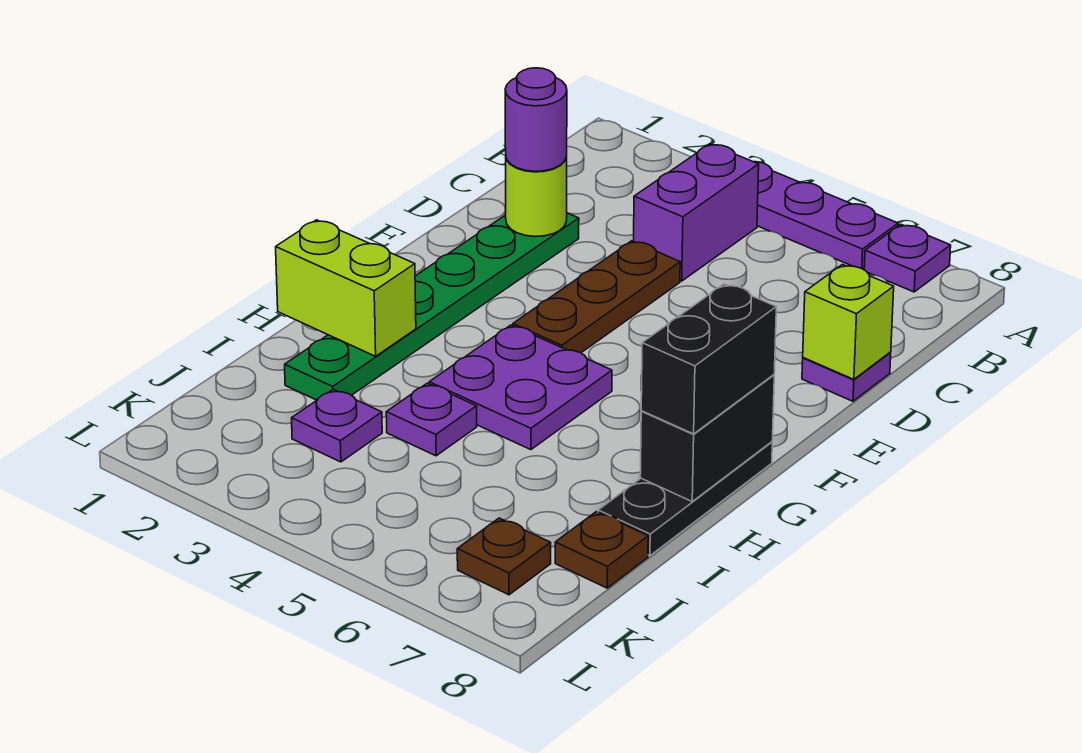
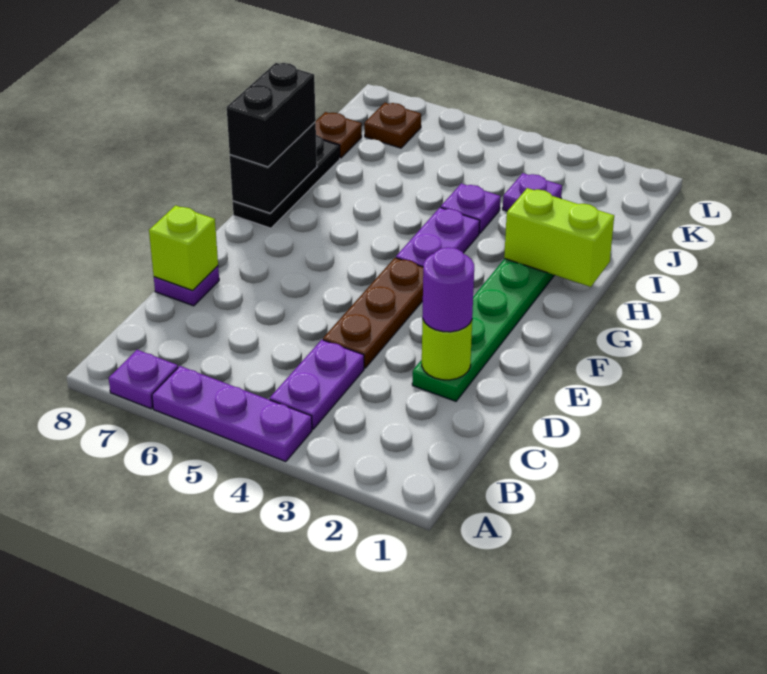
purple brick B4:C4 level 1 -> purple plate B4:C4 level 1
purple plate G4:H5 level 1 -> purple plate G4:H4 level 1

